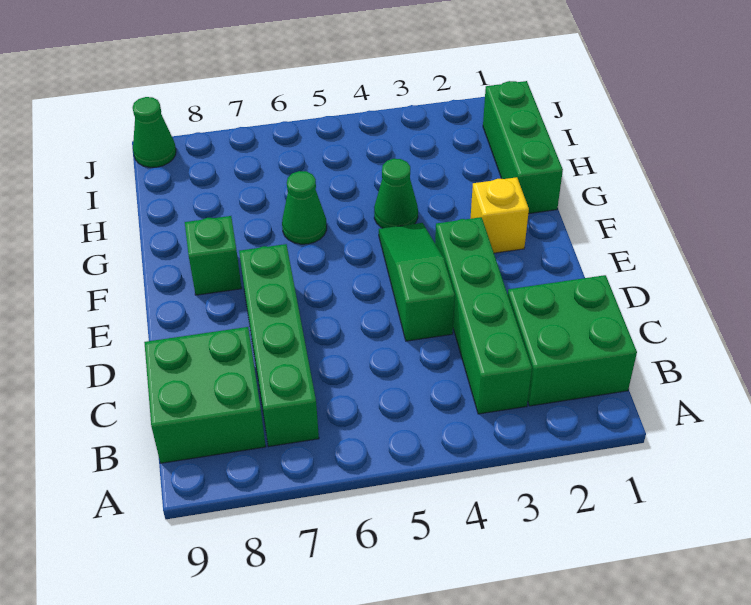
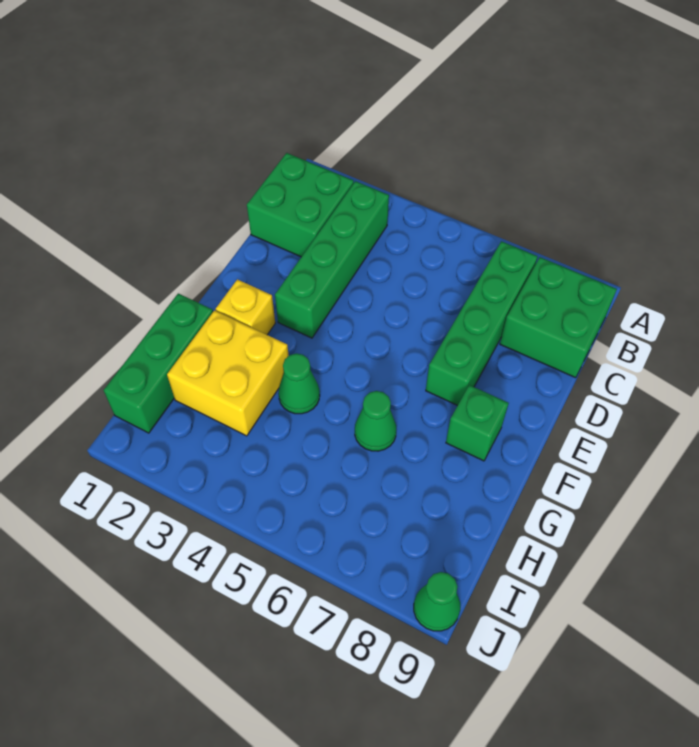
green slope D4:F4 level 1 top D -> none
none -> yellow brick G2:H3 level 1

